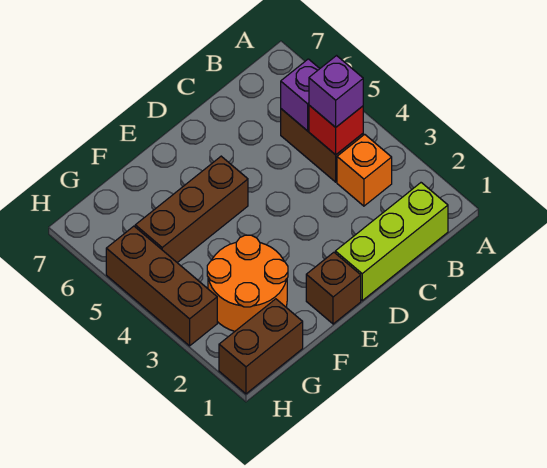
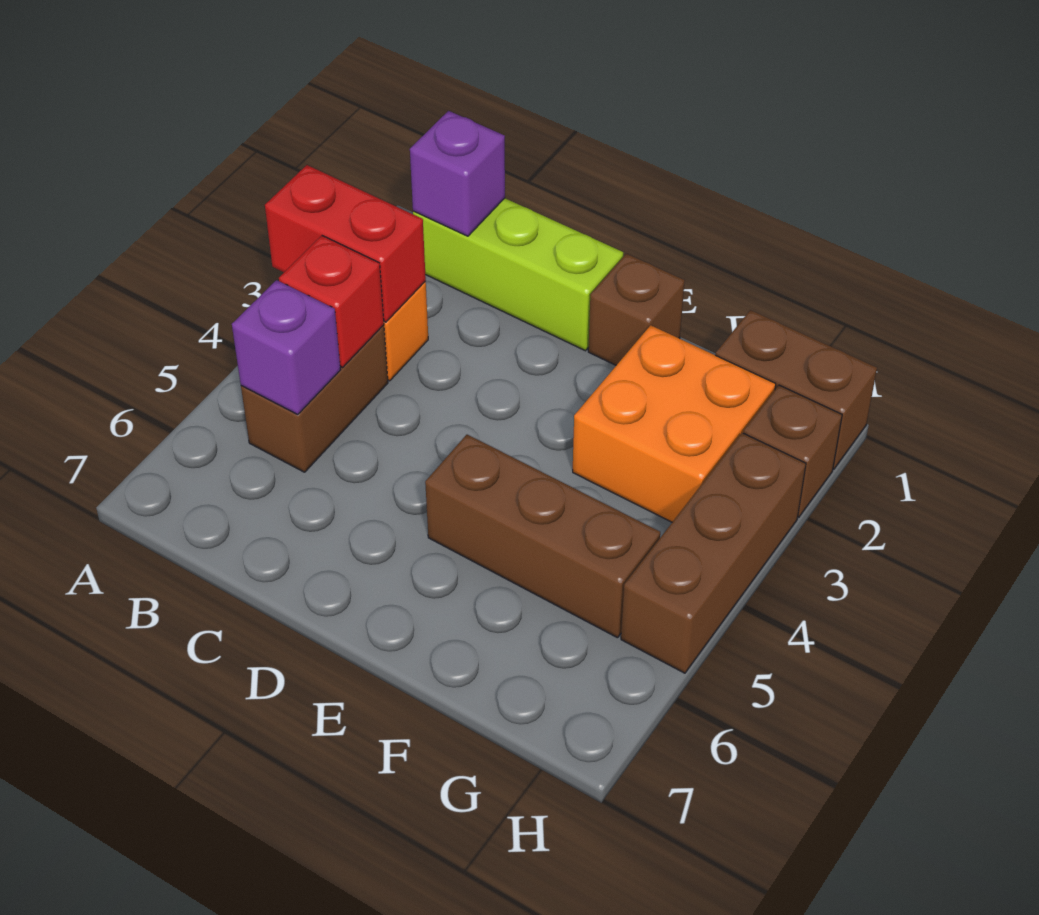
none -> red brick A3:B3 level 2
purple brick B4 level 3 -> purple brick B1 level 2
orange round brick F2:G3 level 1 -> orange brick F2:G3 level 1
none -> brown brick H2 level 1

